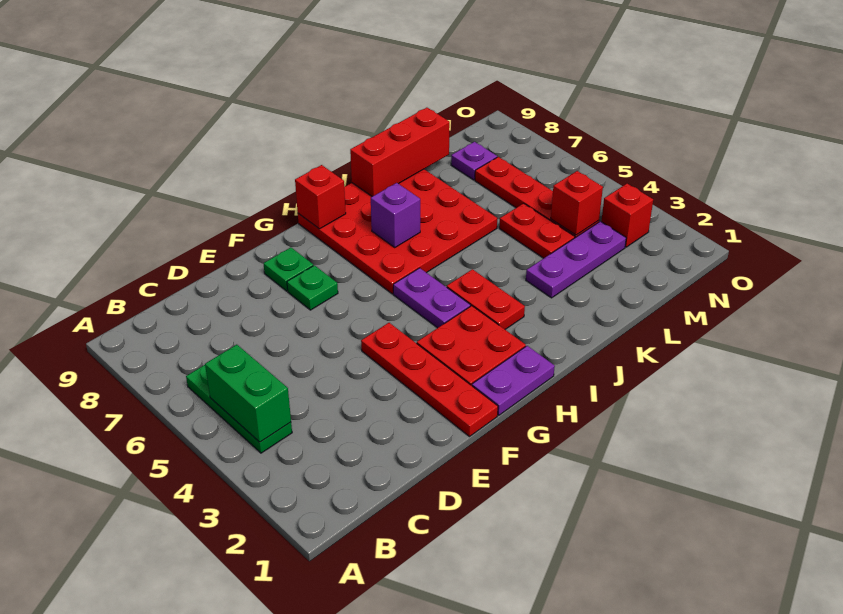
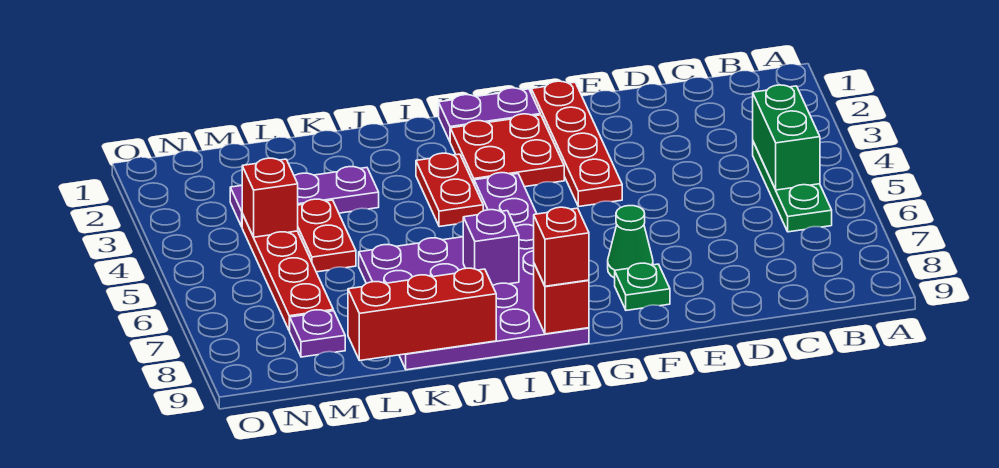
green plate F7 level 1 -> green cone F7 level 1
red plate H6:K9 level 1 -> purple plate H6:K9 level 1
red brick N3 level 1 -> red brick H9 level 3

